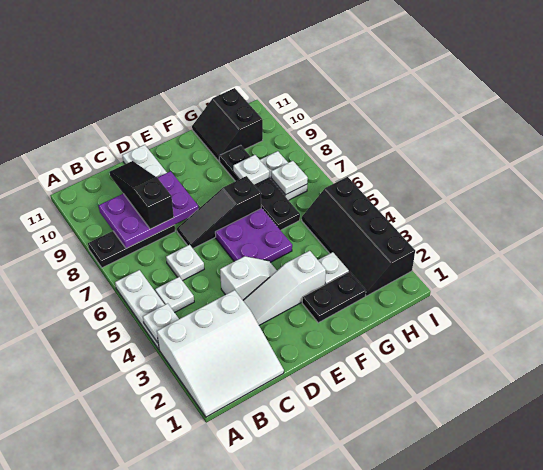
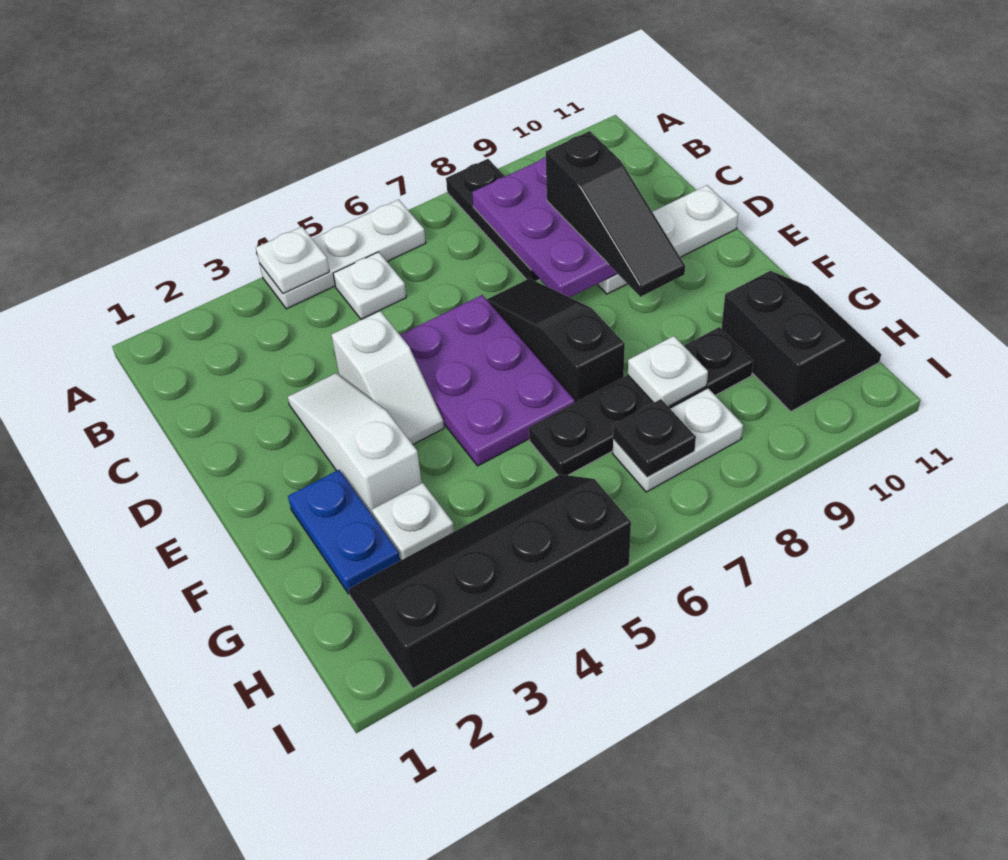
white slope A1:C3 level 1 top 3 -> none
white plate C6 level 1 -> none
black slope C8:C10 level 3 top 8 -> black slope C9:E9 level 3 top C
purple plate E5:F6 level 1 -> purple plate D5:F6 level 1
black plate F2:G2 level 1 -> blue plate F2:G2 level 1
black slope G10:H11 level 1 top H -> black slope G10:H11 level 1 top 10
white plate H7 level 2 -> black plate H7 level 2

